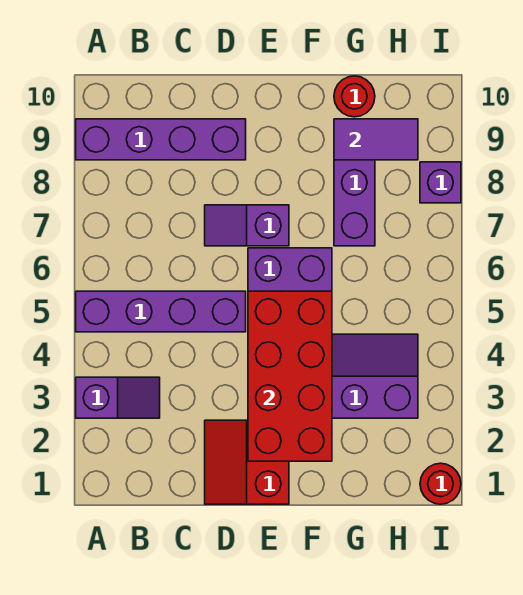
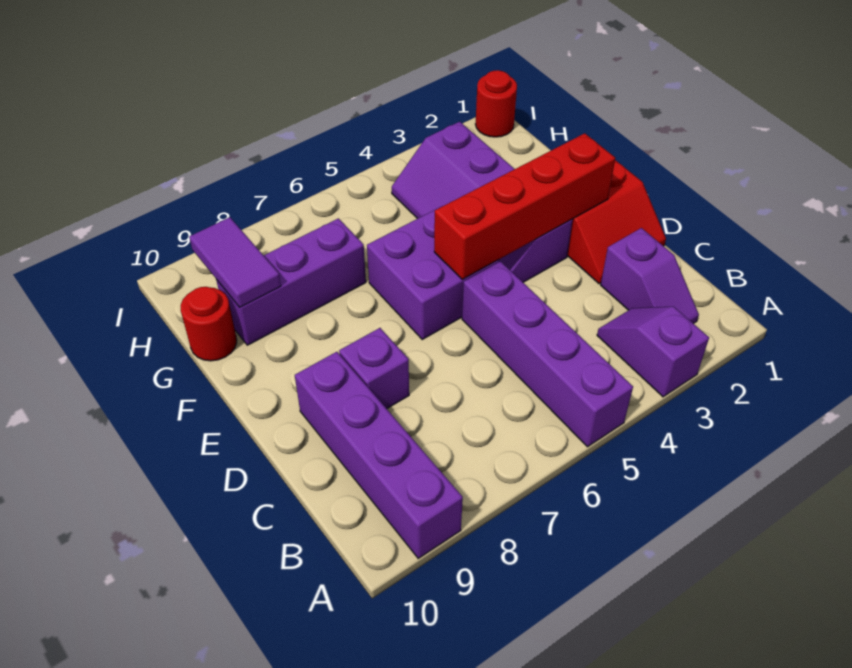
purple slope D7:E7 level 1 top E -> purple slope B2:C2 level 1 top C
red brick E2:F5 level 2 -> red brick E2:E5 level 2
purple brick I8 level 1 -> purple brick D8 level 1

